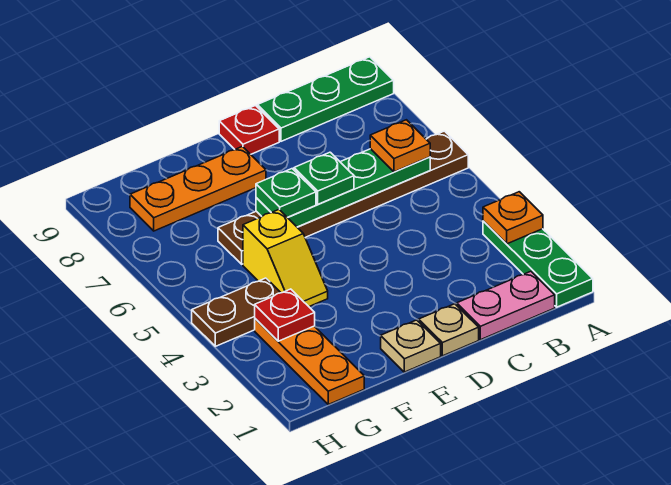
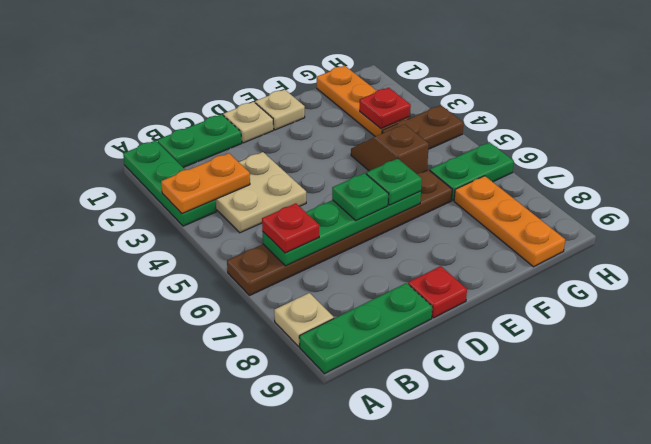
orange plate A3 level 2 -> orange plate A3:B3 level 2
none -> tan plate A8 level 1
pink plate B1:C1 level 1 -> green plate B1:C1 level 1
none -> tan plate B3:C4 level 1
orange plate B6 level 3 -> red plate B6 level 3
orange plate E8:G8 level 1 -> orange plate G7:G9 level 1
yellow slope F4:F5 level 1 top 5 -> brown slope F4:F5 level 1 top 5
none -> green plate G6:H6 level 1

